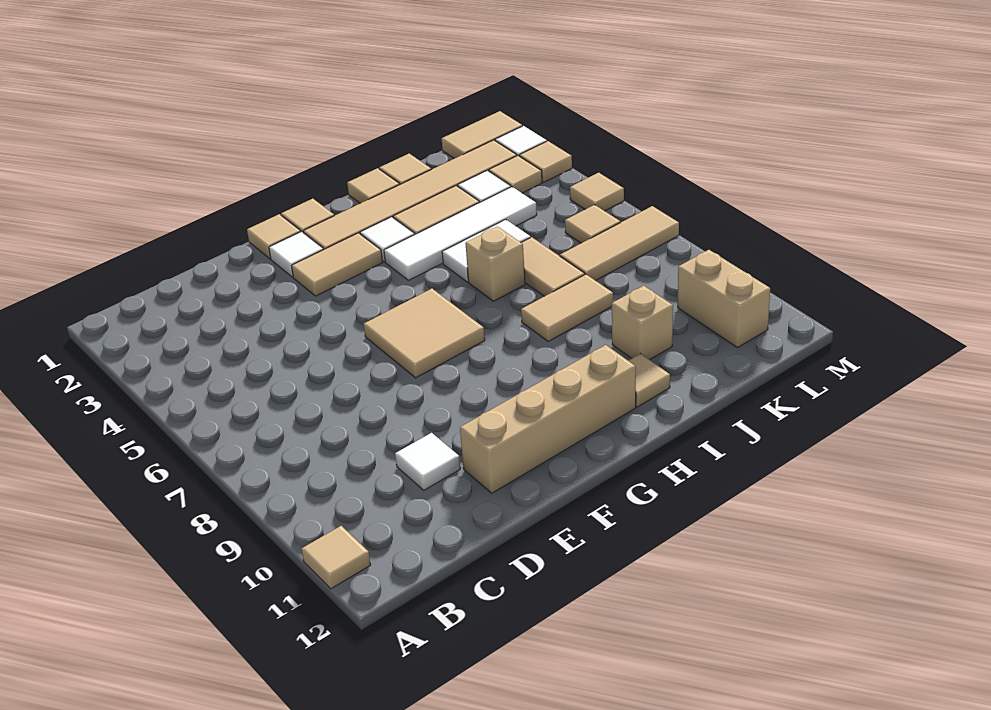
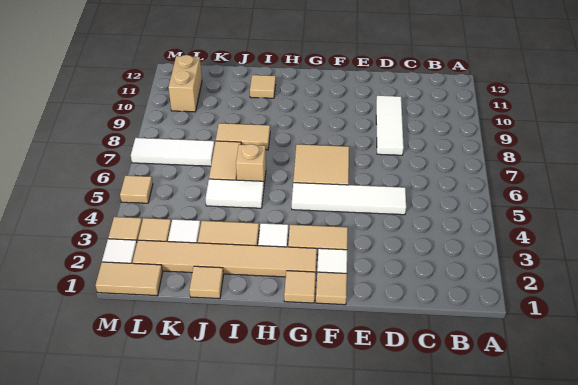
tan tile A11 level 1 -> none
white tile D10 level 1 -> white tile D8:D10 level 1
tan brick E11:H11 level 1 -> none
white tile H4:K4 level 1 -> white tile D5:G5 level 1
tan tile I1 level 1 -> none
tan brick J10 level 1 -> none
tan tile K7:M7 level 1 -> white tile K7:M7 level 1
tan tile L6 level 1 -> none

